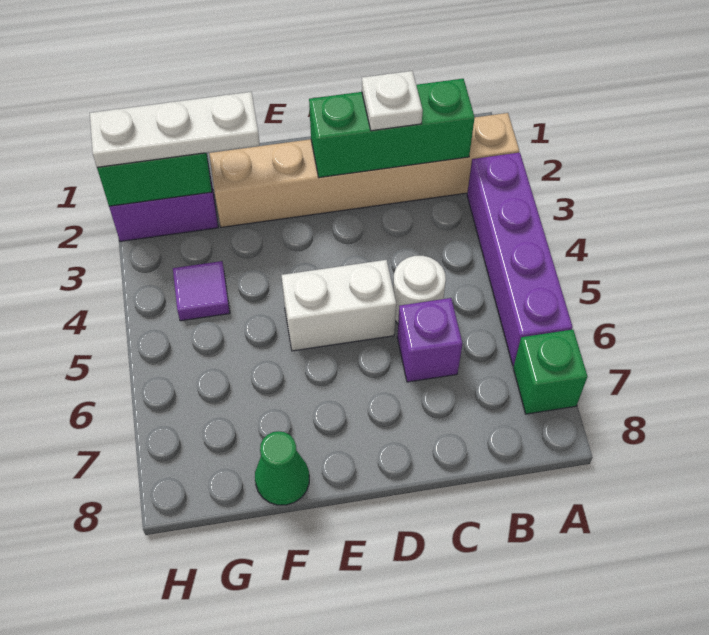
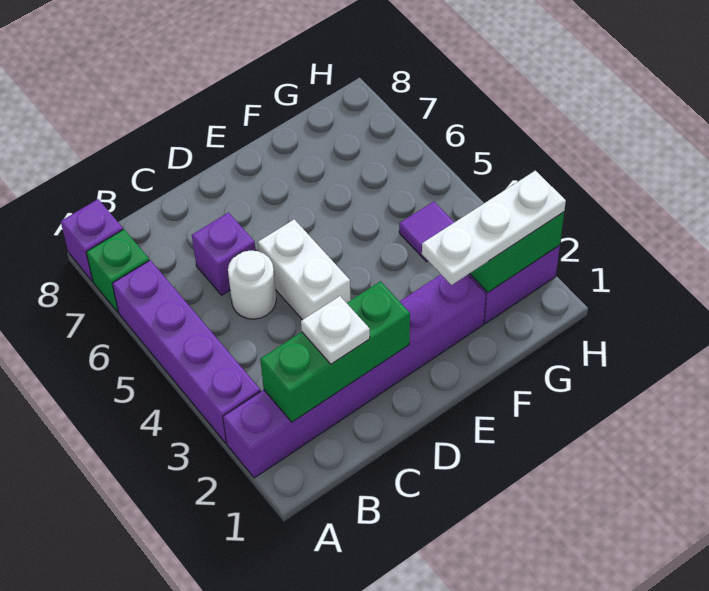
tan brick A2:F2 level 1 -> purple brick A2:F2 level 1
none -> purple brick A8 level 1
white brick D5:E5 level 1 -> white brick D4:D5 level 1
green cone F8 level 1 -> none

